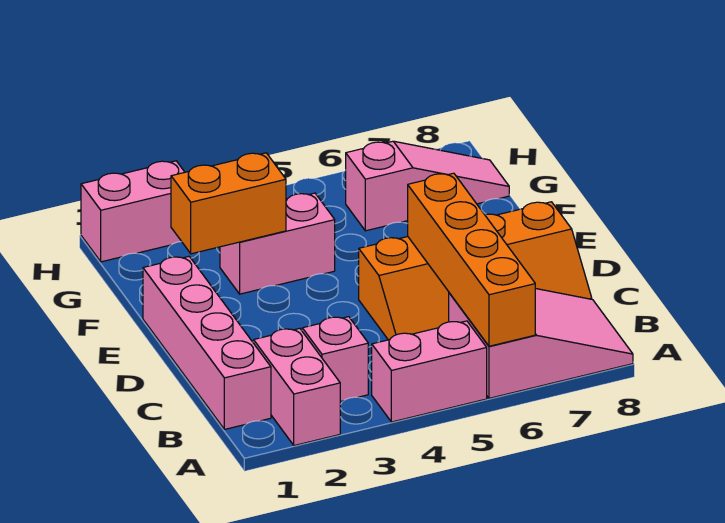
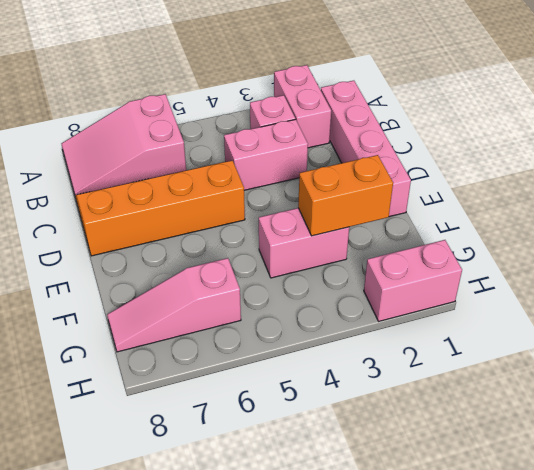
pink brick A4:A5 level 1 -> pink brick C3:C4 level 1
orange brick A6:D6 level 2 -> none

